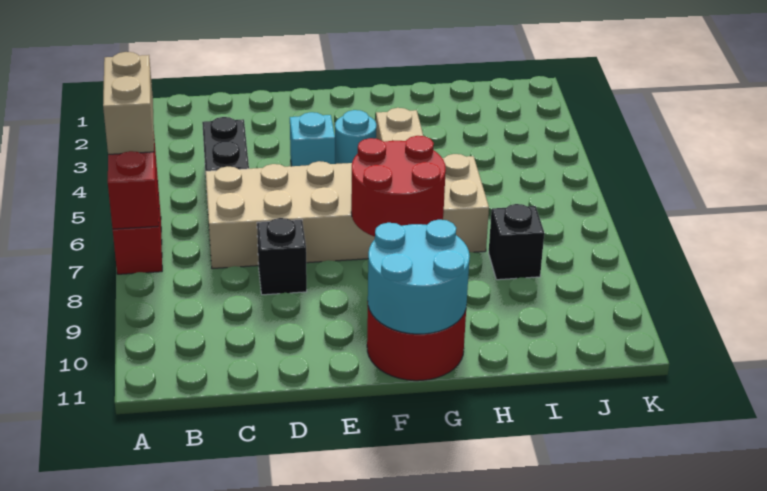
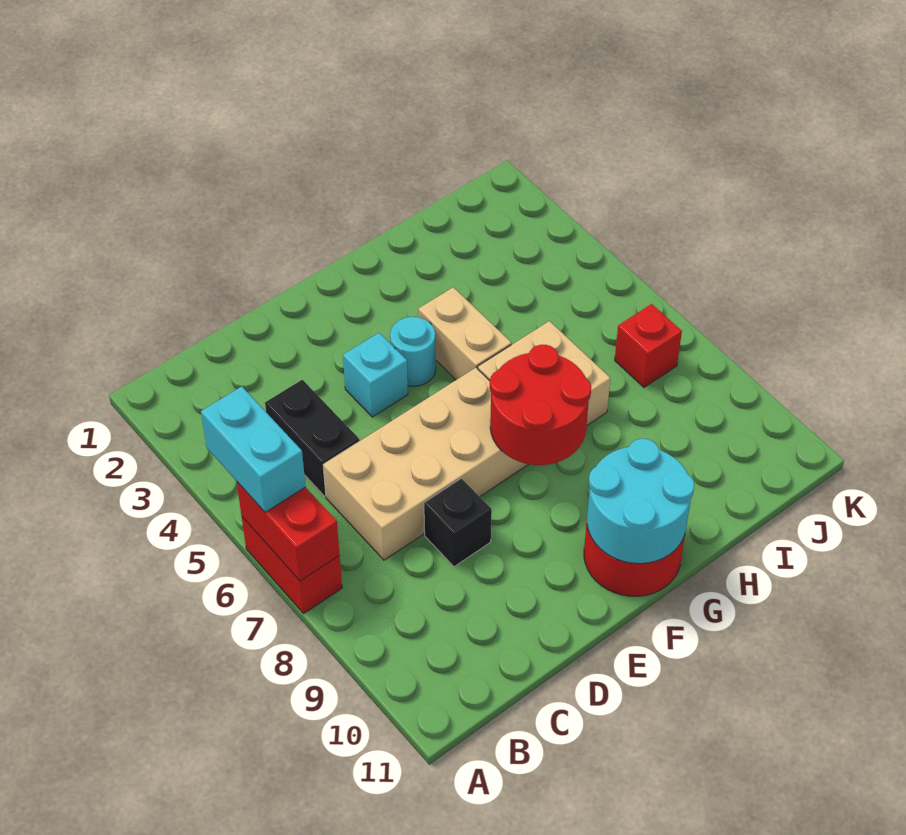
tan brick A5:A6 level 3 -> cyan brick A5:A6 level 3
black brick I8 level 1 -> none
none -> red brick J7 level 1

